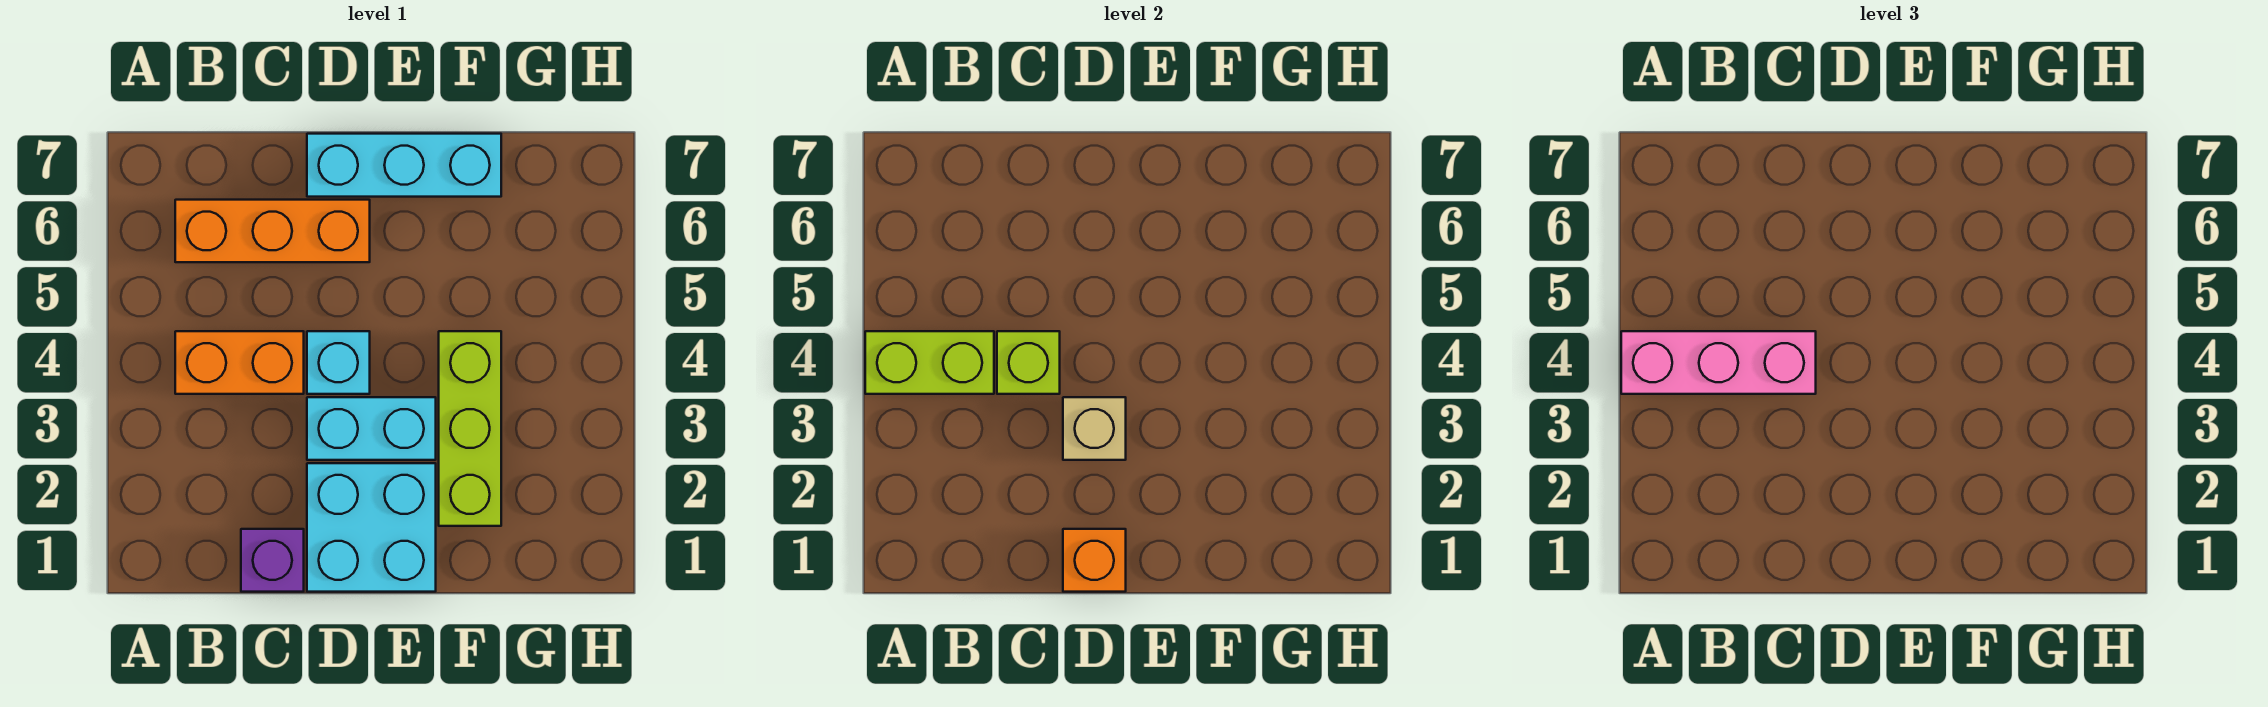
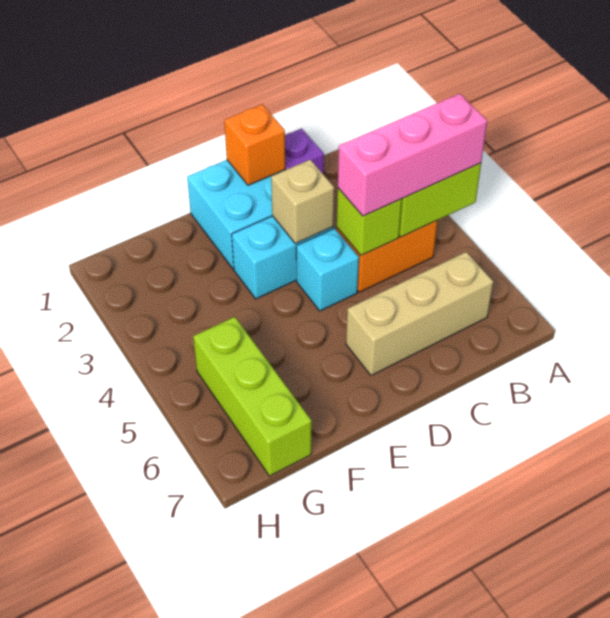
orange brick B6:D6 level 1 -> tan brick B6:D6 level 1
cyan brick D7:F7 level 1 -> none
lime brick F2:F4 level 1 -> lime brick G5:G7 level 1

